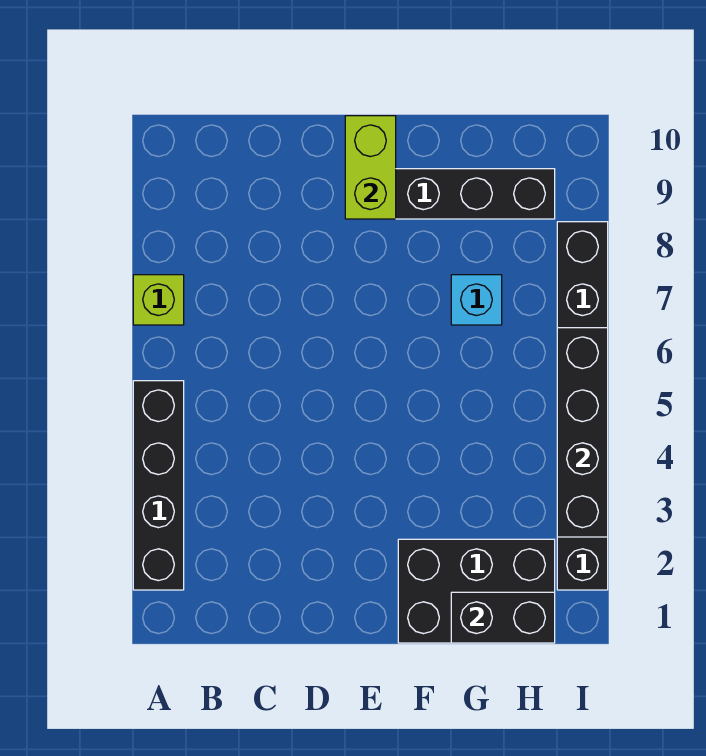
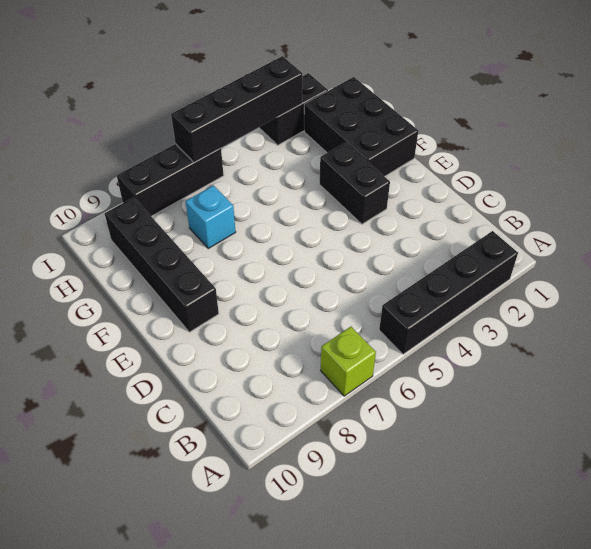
lime brick E9:E10 level 2 -> none
black brick G1:H1 level 2 -> black brick E3:F3 level 1

